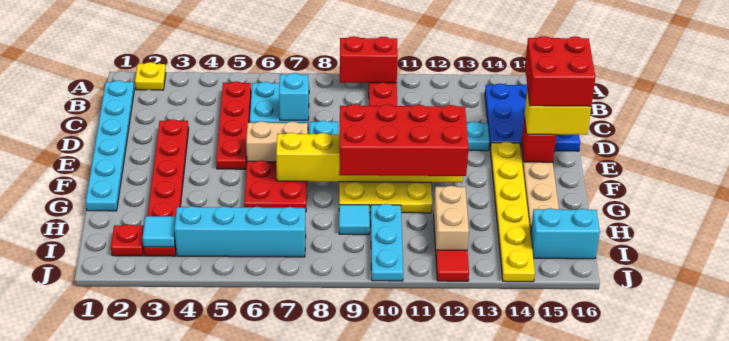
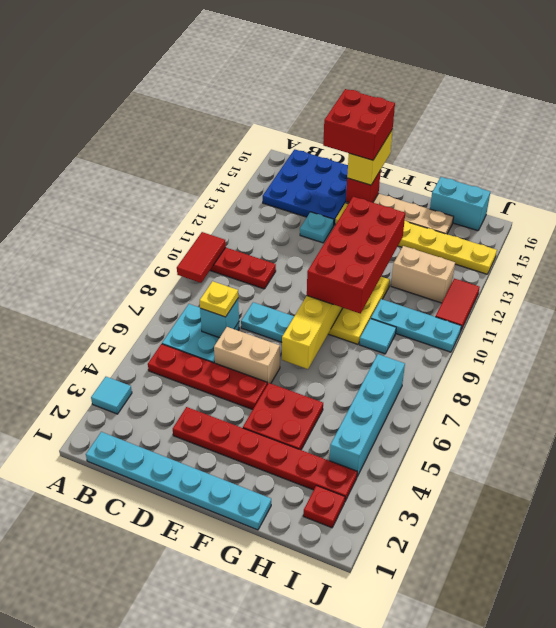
yellow plate A2 level 1 -> yellow plate C7 level 3
red brick A9:A10 level 2 -> red tile A9:A10 level 2
tan brick E6:E7 level 1 -> tan brick D6:E6 level 1
red plate F6:G7 level 1 -> red plate F4:G5 level 1
cyan tile I3 level 2 -> cyan tile A3 level 1
cyan brick I15:I16 level 1 -> cyan brick H16:I16 level 1
red tile J12 level 1 -> red tile J11:J12 level 1

